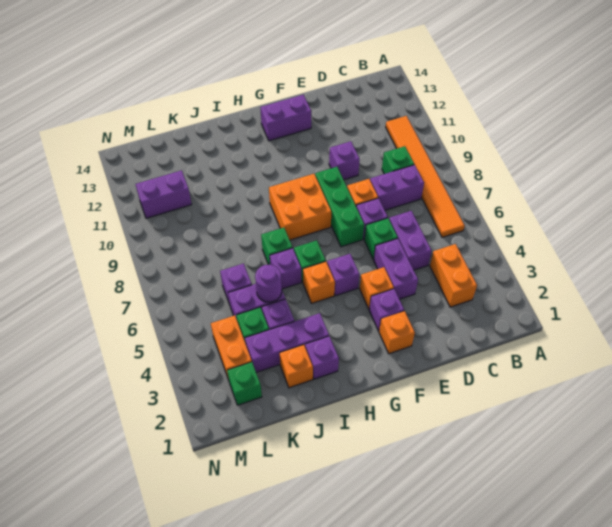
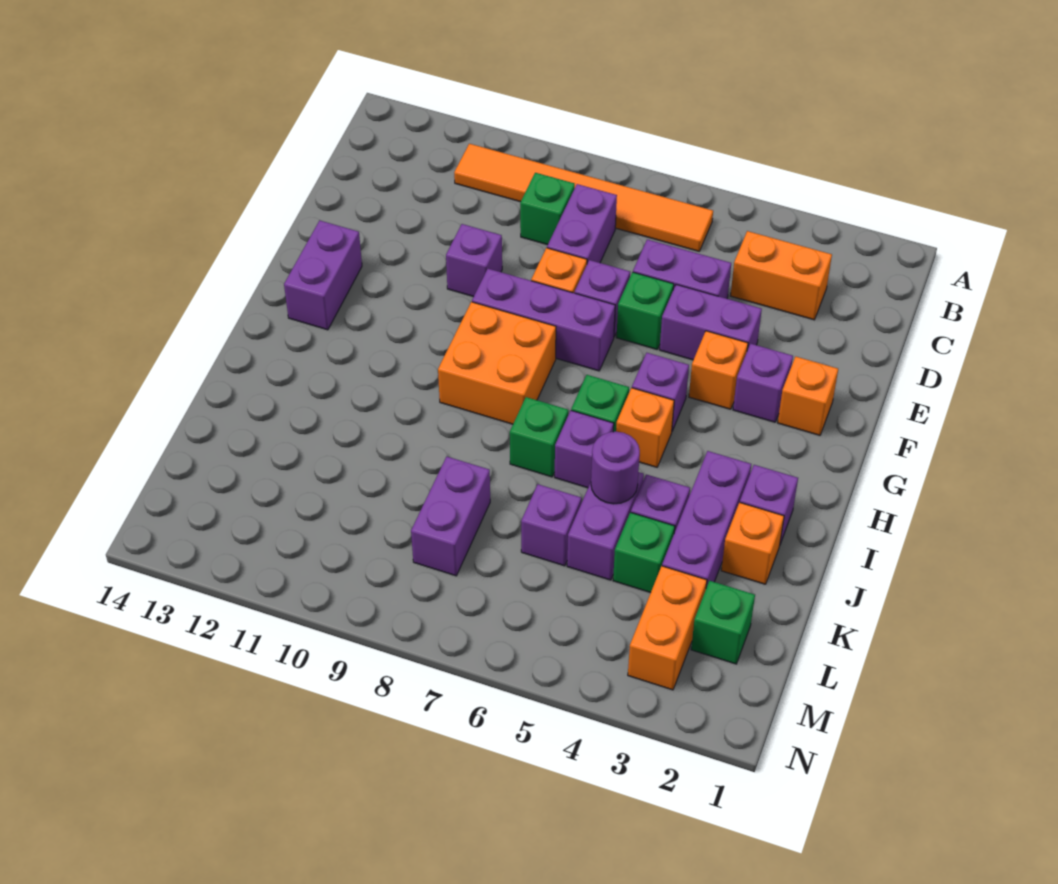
green brick F7:F9 level 1 -> purple brick F7:F9 level 1
orange brick L3:L4 level 1 -> orange brick L3:M3 level 1
purple brick L11:M11 level 1 -> purple brick K8:L8 level 1

